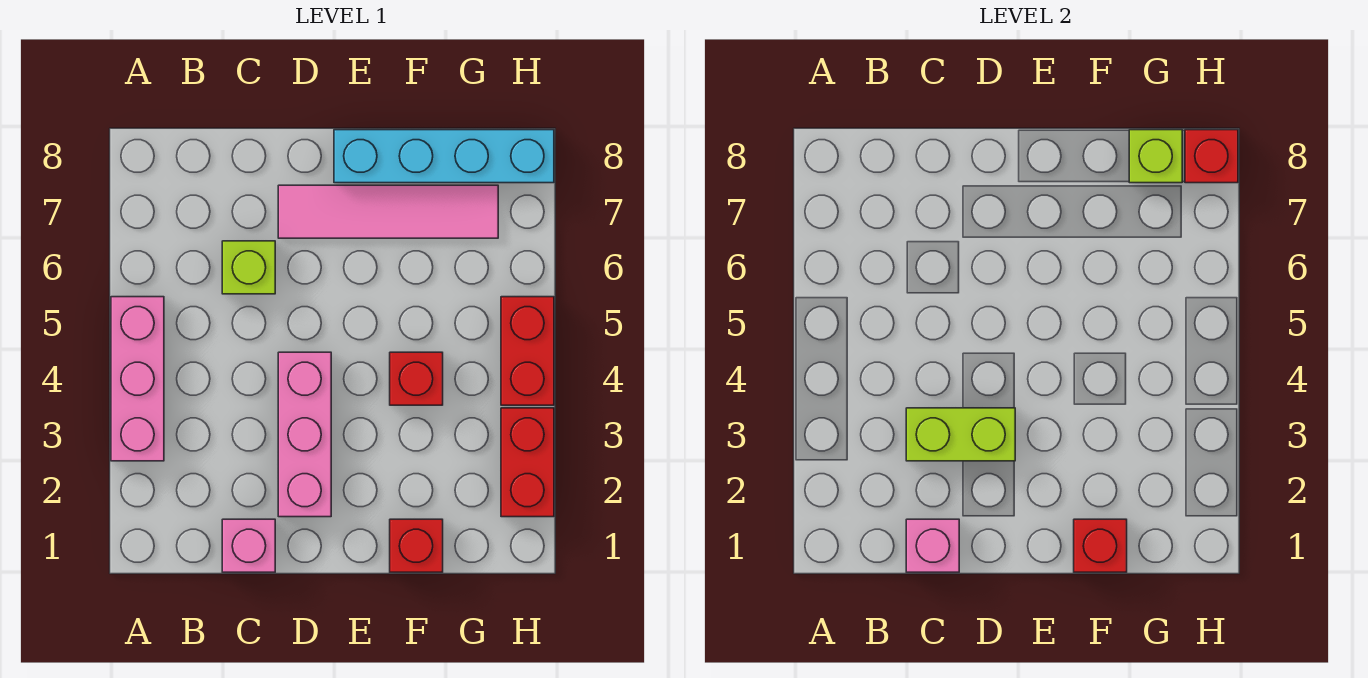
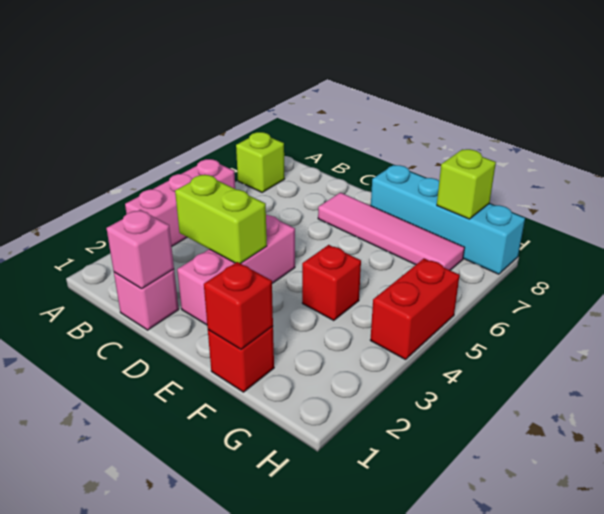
lime brick C6 level 1 -> lime brick A7 level 1
red brick H2:H3 level 1 -> none
red brick H8 level 2 -> none

